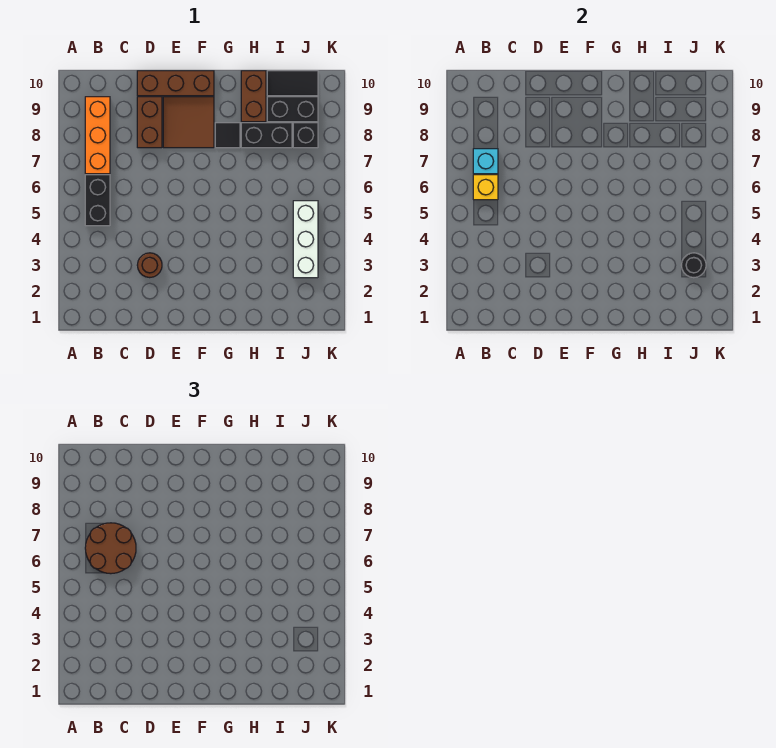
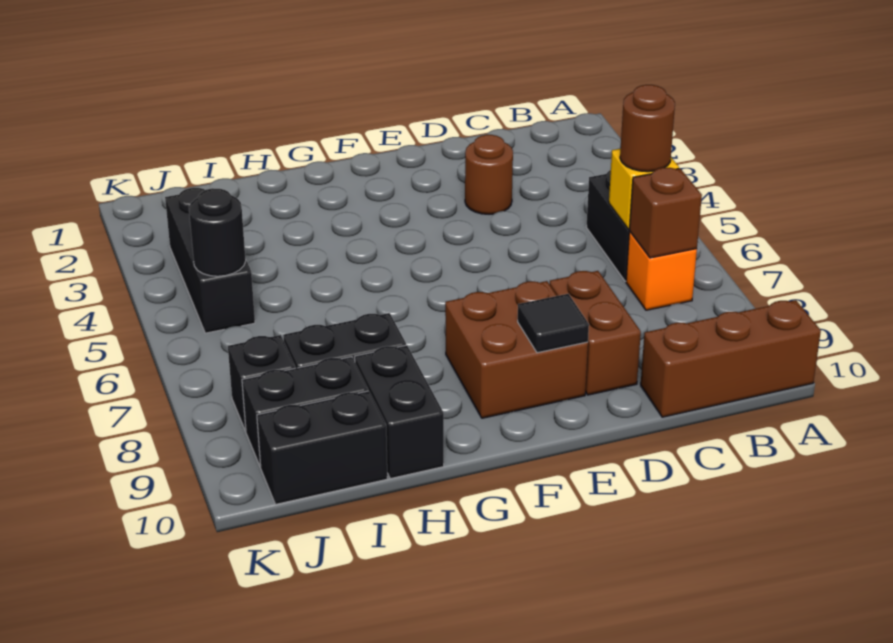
brown round brick B6:C7 level 3 -> brown round brick B6 level 3
orange brick B7:B9 level 1 -> orange brick B7 level 1
cyan brick B7 level 2 -> brown brick B7 level 2
brown brick D10:F10 level 1 -> brown brick A10:C10 level 1
brown tile E8:F9 level 1 -> brown brick E8:F9 level 1
black tile G8 level 1 -> black tile E9 level 2
brown brick H9:H10 level 1 -> black brick H9:H10 level 1
black tile I10:J10 level 1 -> black brick I10:J10 level 1
white brick J3:J5 level 1 -> black brick J3:J5 level 1
black round brick J3 level 2 -> black round brick J5 level 2

